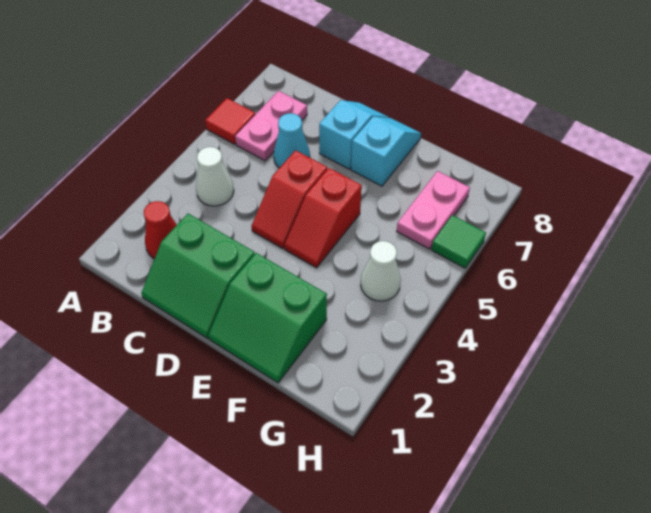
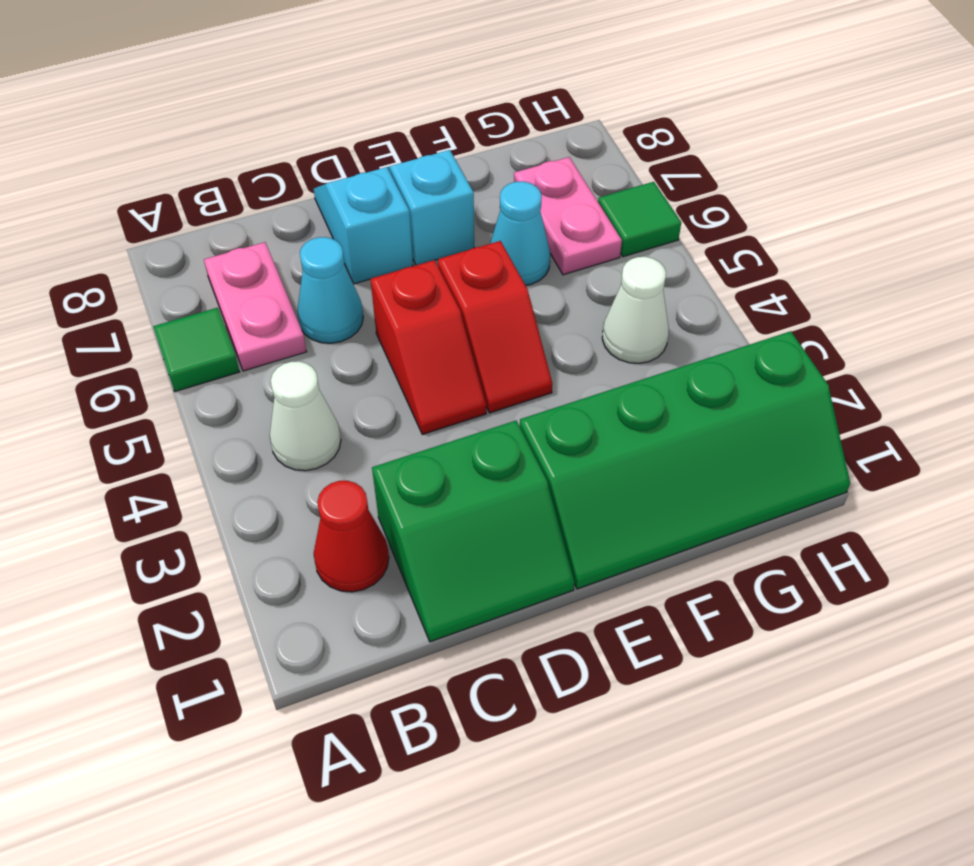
red tile A6 level 1 -> green tile A6 level 1
green slope E1:F2 level 1 top 2 -> green slope E1:H2 level 1 top 2
none -> cyan cone F6 level 1

